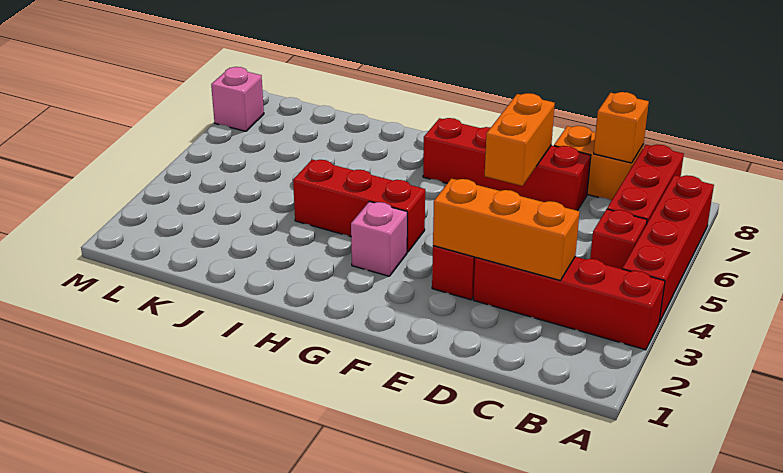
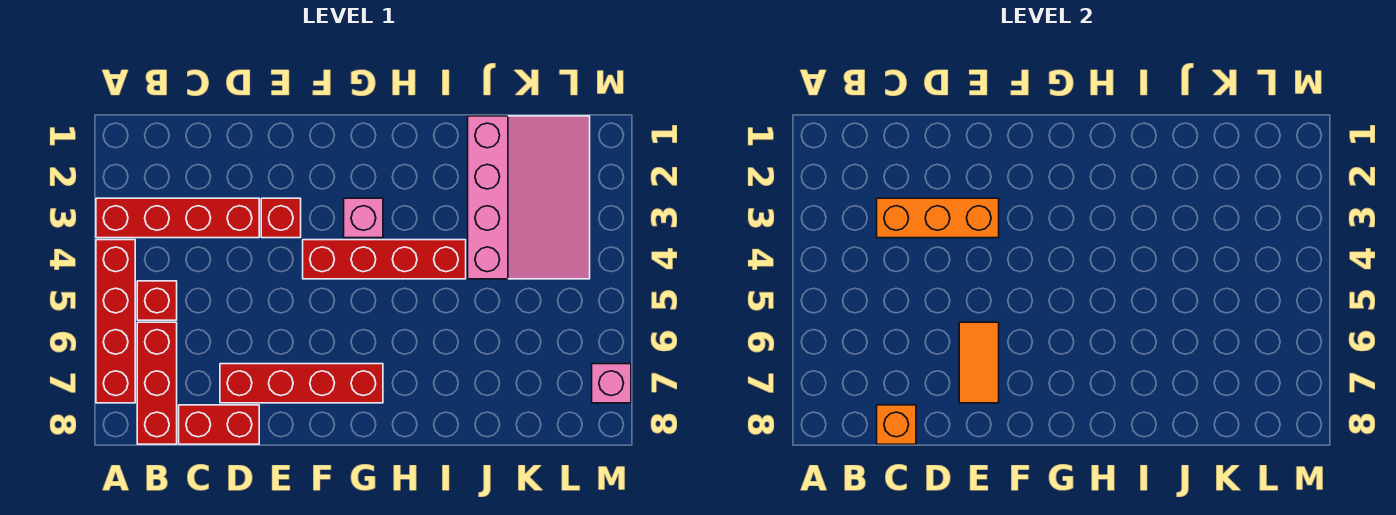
orange brick C8:D8 level 1 -> red brick C8:D8 level 1
orange brick E6:E7 level 2 -> orange tile E6:E7 level 2
red brick G4:I4 level 1 -> red brick F4:I4 level 1
none -> pink slope J1:L4 level 1 top J

